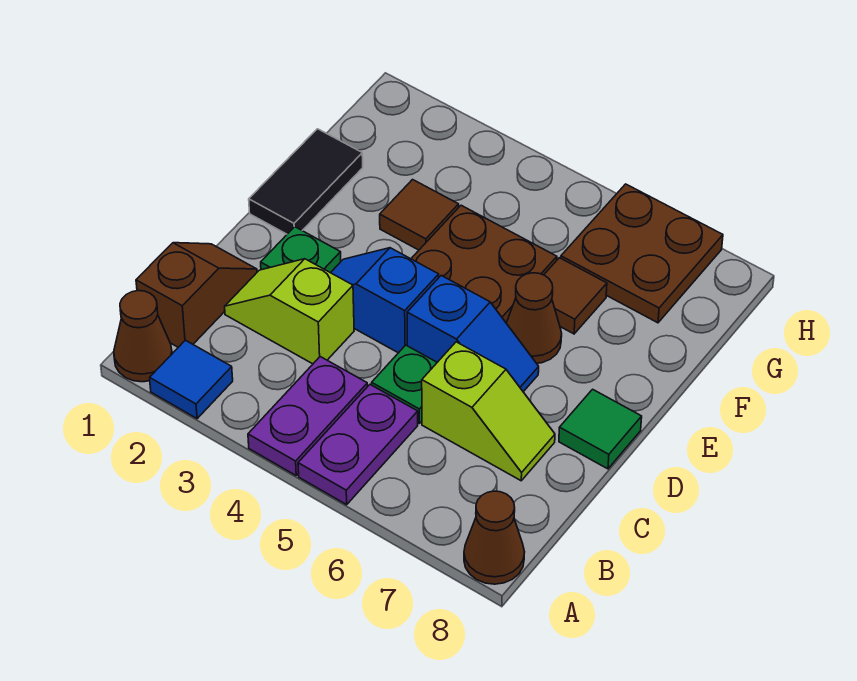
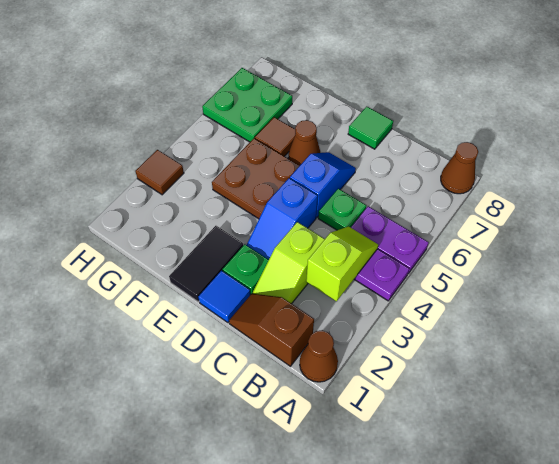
blue tile A2 level 1 -> blue tile D1 level 1
lime slope C6:C7 level 1 top 6 -> lime slope B3:B4 level 2 top 3
black tile E1:F1 level 1 -> black tile E1:E2 level 1
brown tile F3 level 1 -> brown tile H3 level 1
brown plate G6:H7 level 1 -> green plate G6:H7 level 1

